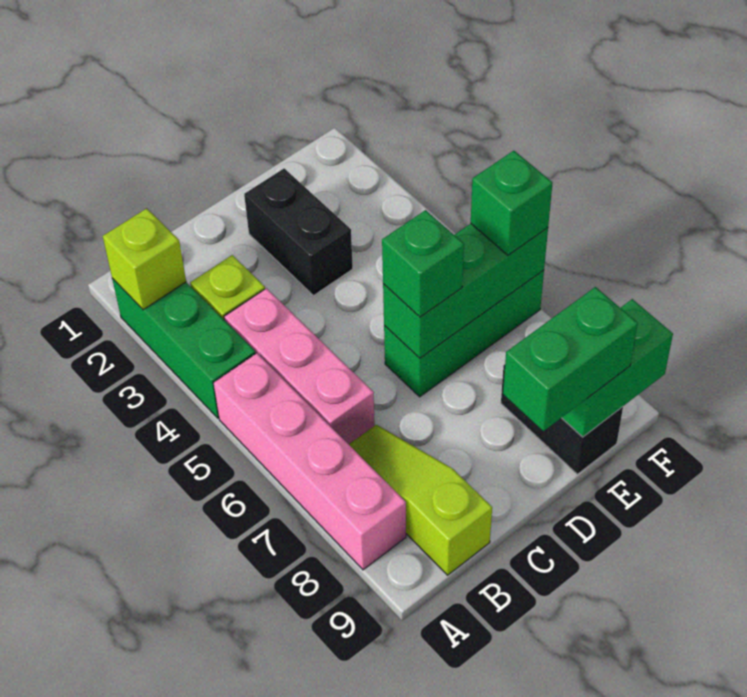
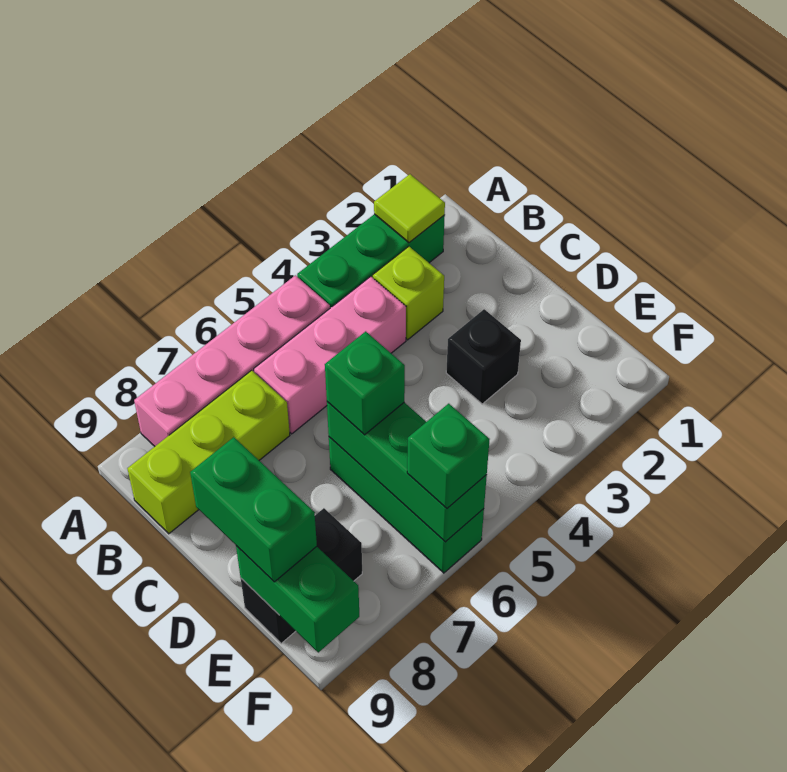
lime brick A2 level 2 -> lime tile A2 level 2
lime slope B7:B9 level 1 top 9 -> lime brick B7:B9 level 1
black brick D2:D3 level 1 -> black brick D3 level 1

